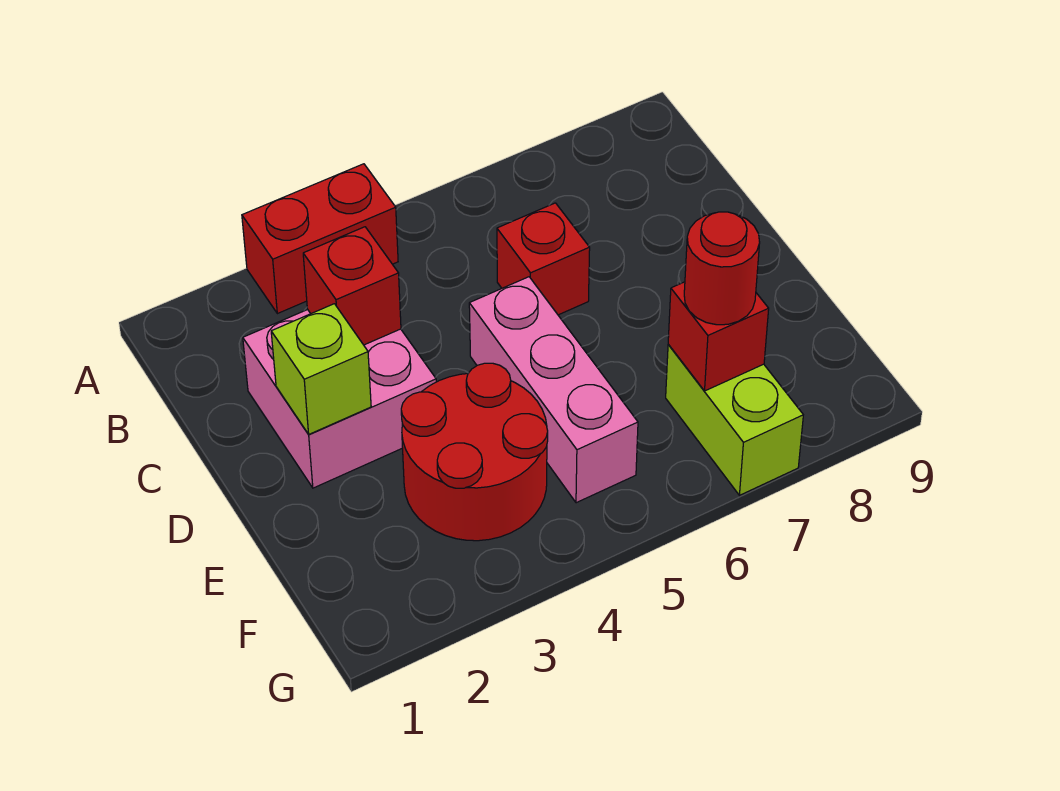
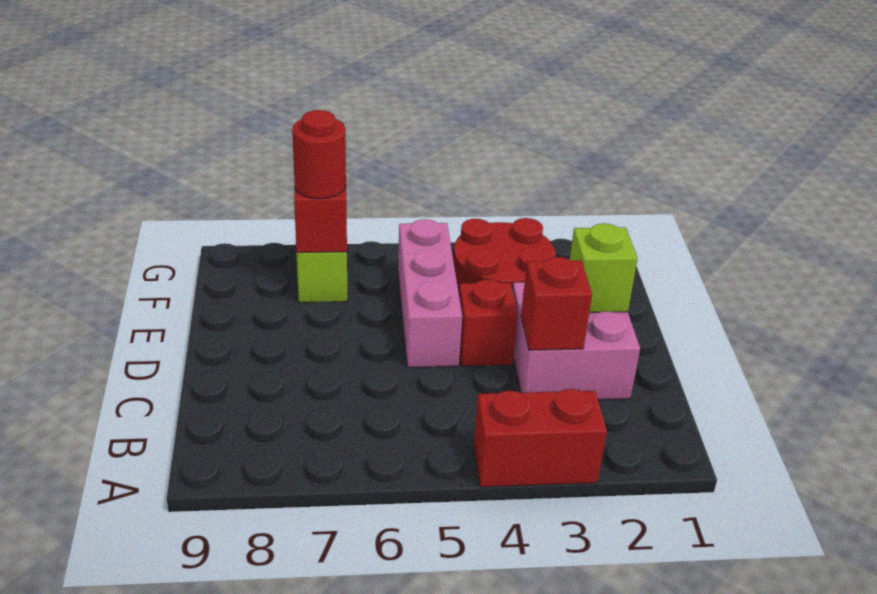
red brick C6 level 1 -> red brick D4 level 1

